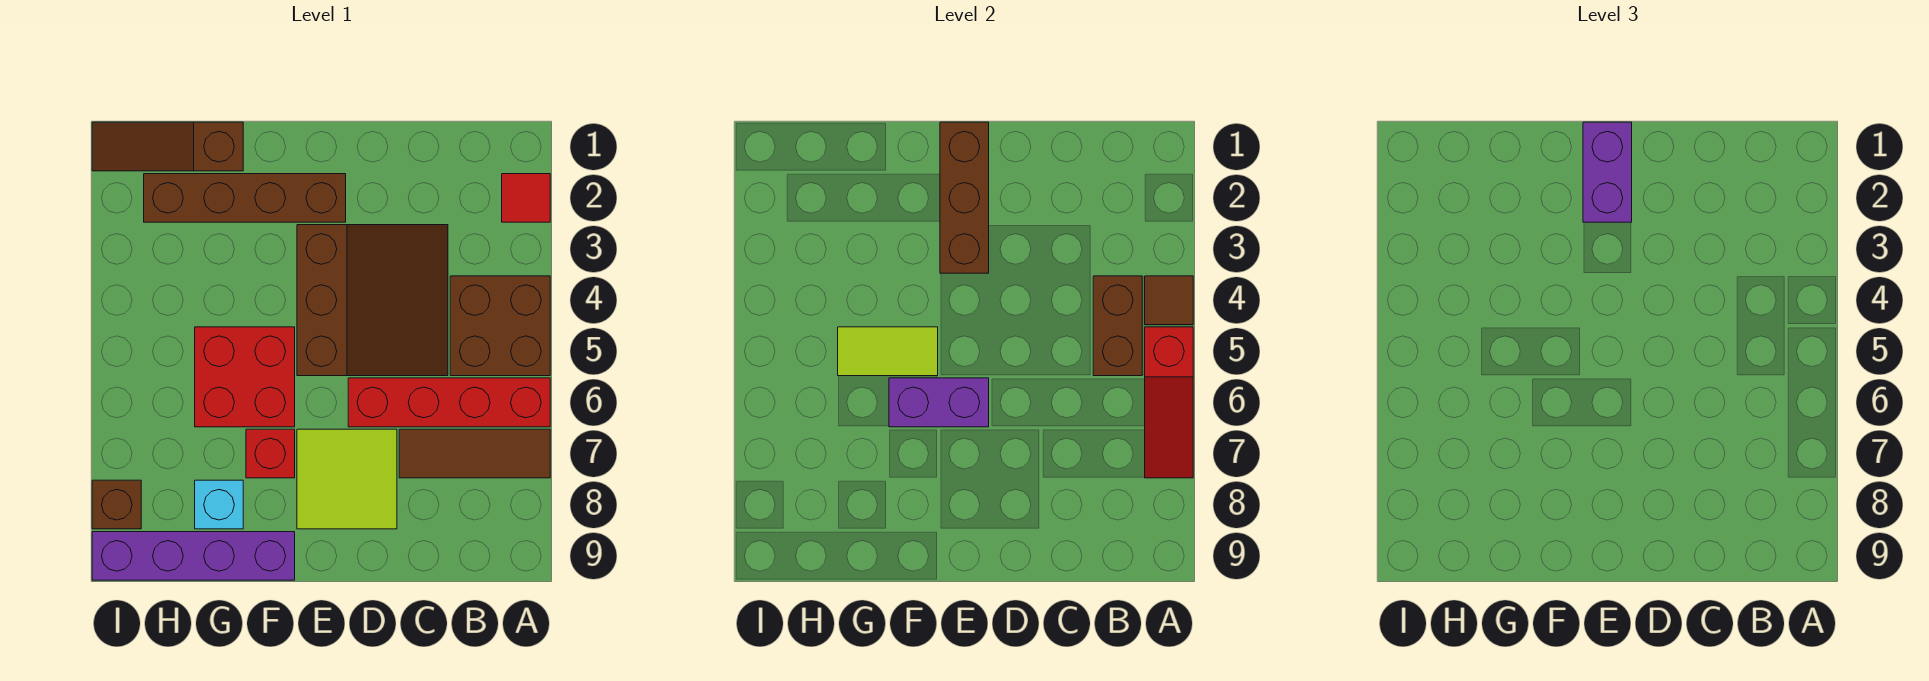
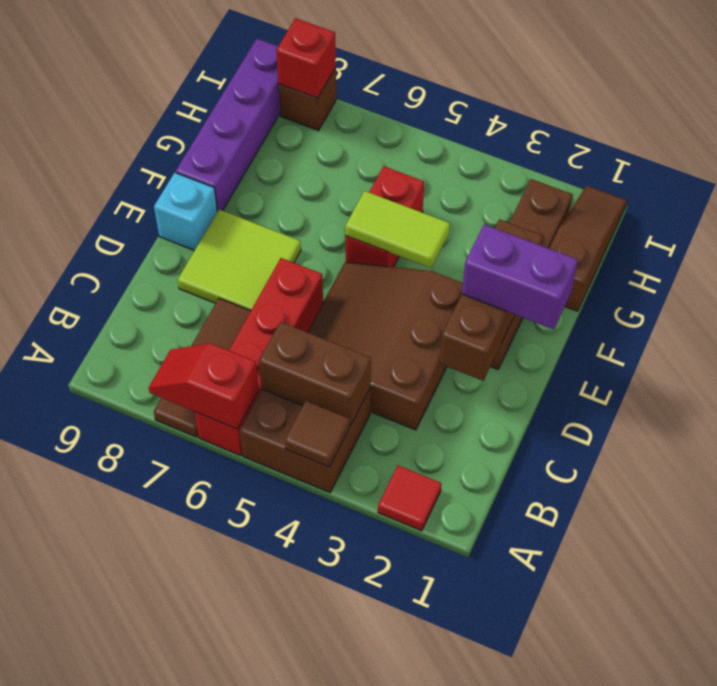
red slope A5:A7 level 2 top 5 -> red slope A6:A7 level 2 top 6
brown slope C3:E5 level 1 top E -> brown slope C3:E5 level 1 top 3
brown brick E1:E3 level 2 -> brown brick D2:F2 level 2
purple brick E6:F6 level 2 -> none
red brick F5:G6 level 1 -> red brick F5:G5 level 1
lime tile F5:G5 level 2 -> lime tile F4:F5 level 2
red brick F7 level 1 -> red brick I8 level 2
cyan brick G8 level 1 -> cyan brick E9 level 1

